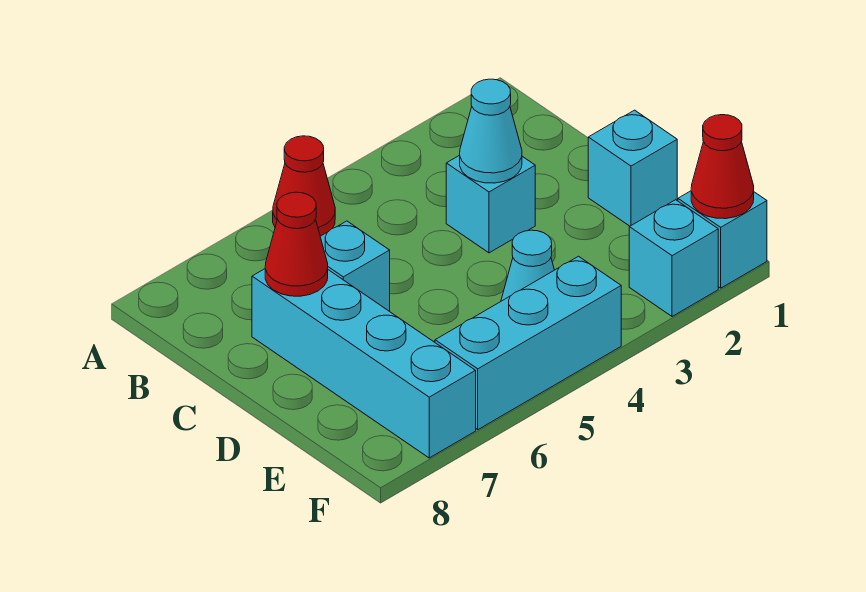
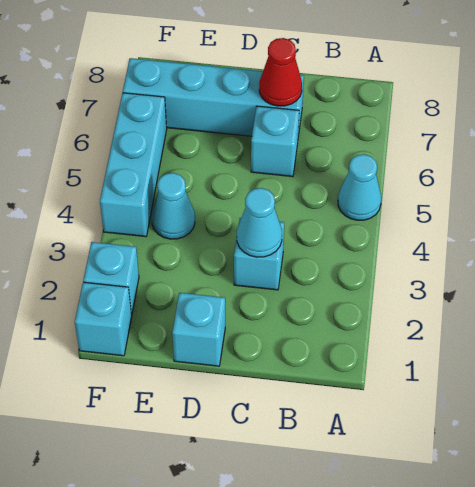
red cone A5 level 1 -> cyan cone A5 level 1
red cone F1 level 2 -> none

